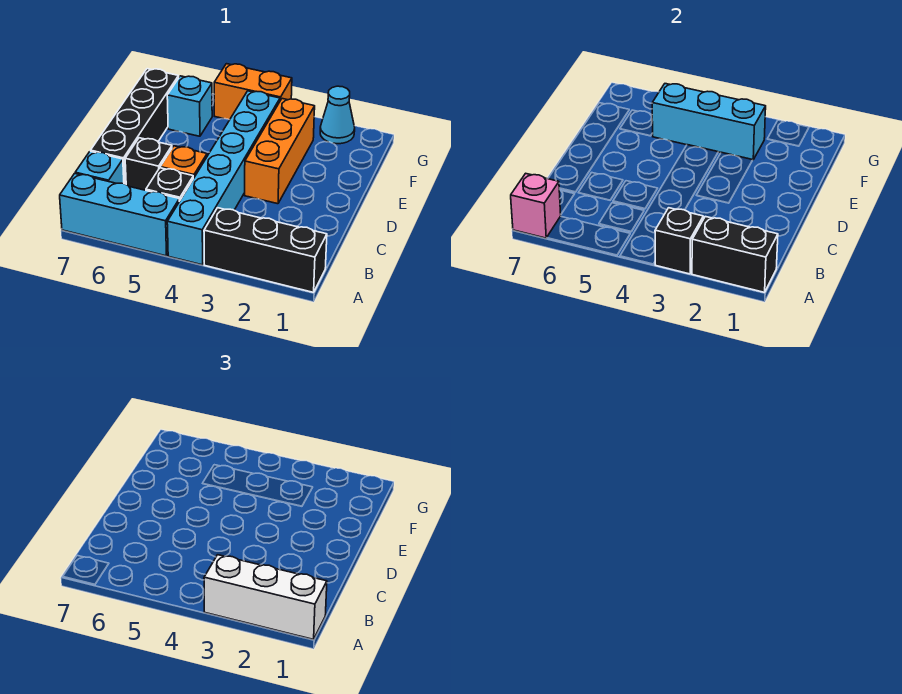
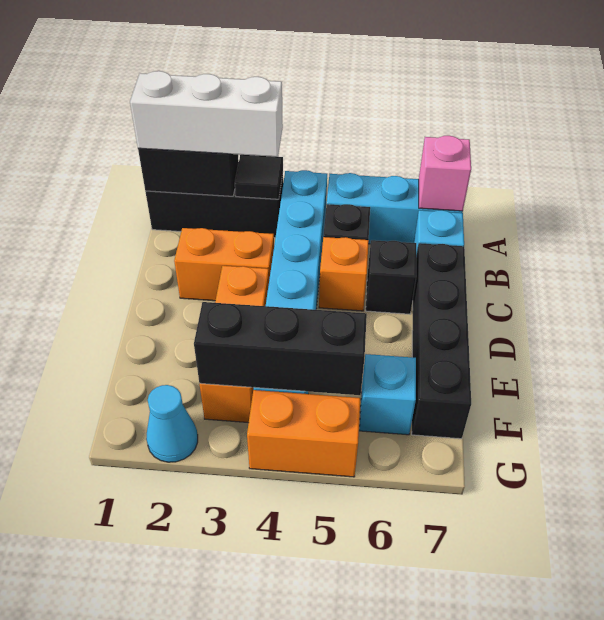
black brick A3 level 2 -> black tile A3 level 2
none -> orange brick C2:C3 level 1
cyan brick F3:F5 level 2 -> black brick F3:F5 level 2

